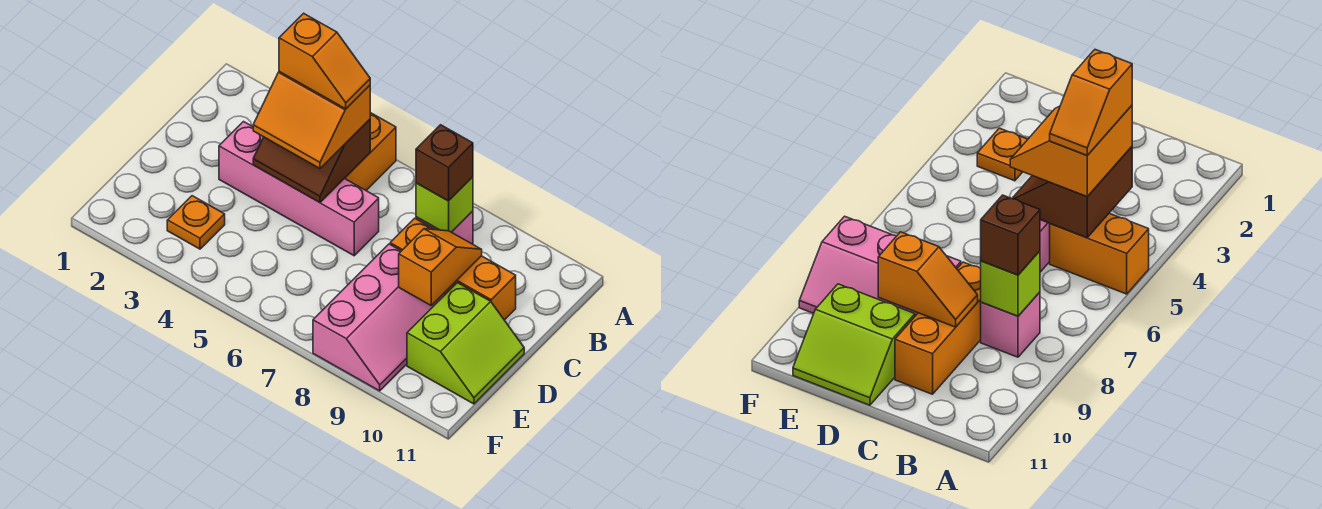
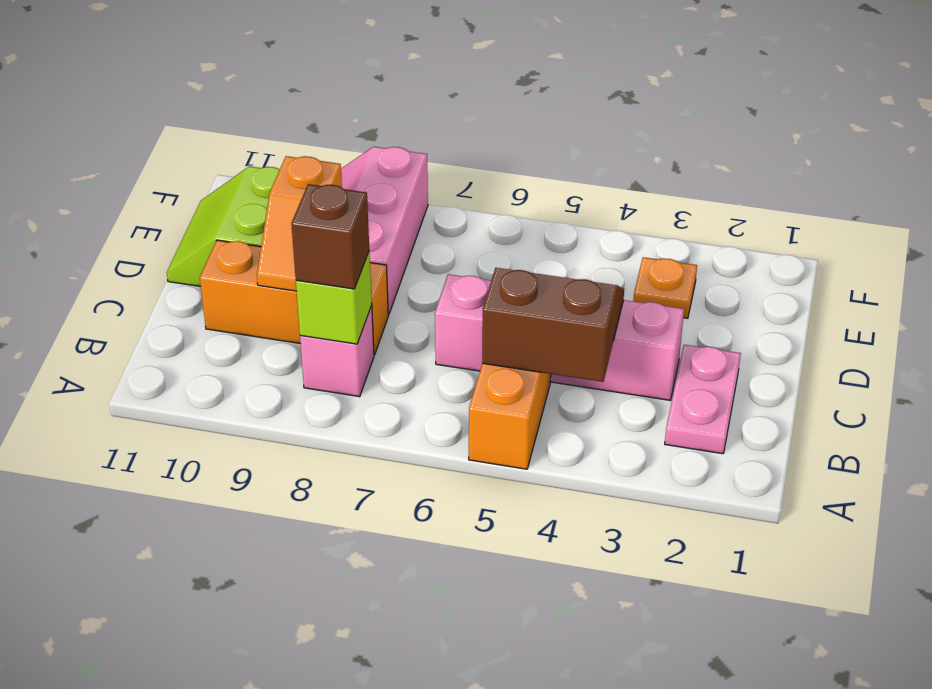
none -> pink plate B2:C2 level 1
orange slope B4:C5 level 3 top B -> none
orange slope B4:B5 level 4 top 4 -> none

